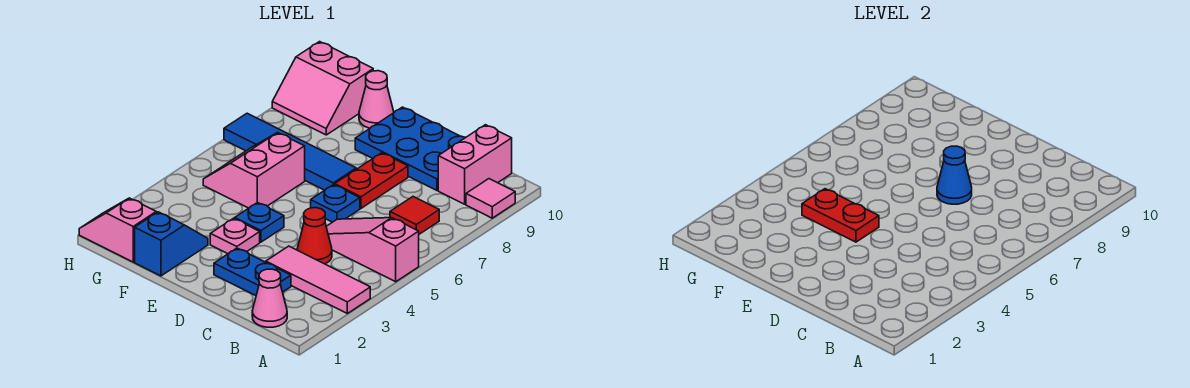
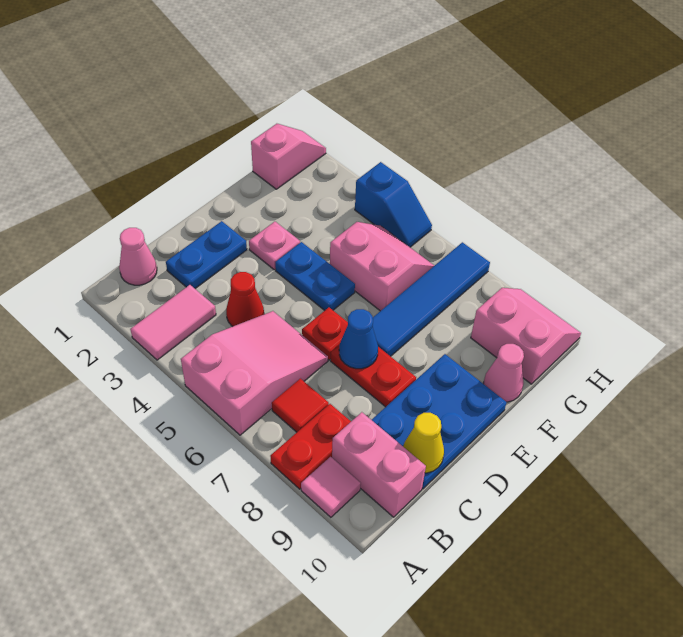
pink tile A3:C3 level 1 -> pink tile A3:B3 level 1
pink slope A5:C5 level 1 top A -> pink slope A5:C6 level 1 top A
none -> yellow cone C10 level 2
blue plate D6 level 1 -> red plate D6 level 1
blue plate E4 level 1 -> blue plate E4:E5 level 1
red plate E4:F4 level 2 -> red plate A8:B8 level 1
blue slope F1:F2 level 1 top 1 -> blue slope H4:H5 level 1 top 4
pink slope G9:H10 level 1 top 10 -> pink slope G9:H10 level 1 top G

